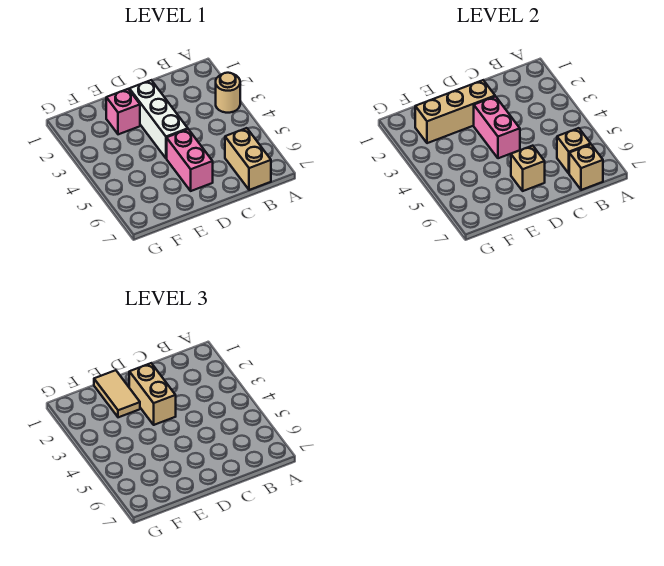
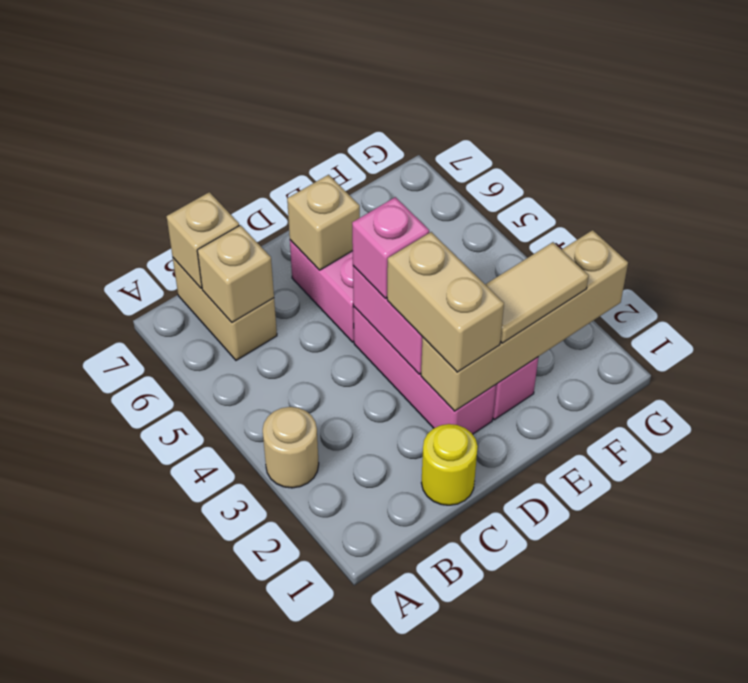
none -> yellow round brick C1 level 1
white brick D2:D4 level 1 -> pink brick D2:D4 level 1
tan brick D2:F2 level 2 -> tan brick D2:G2 level 2
none -> pink brick D4 level 3
tan tile E1:E2 level 3 -> tan tile E2:F2 level 3

